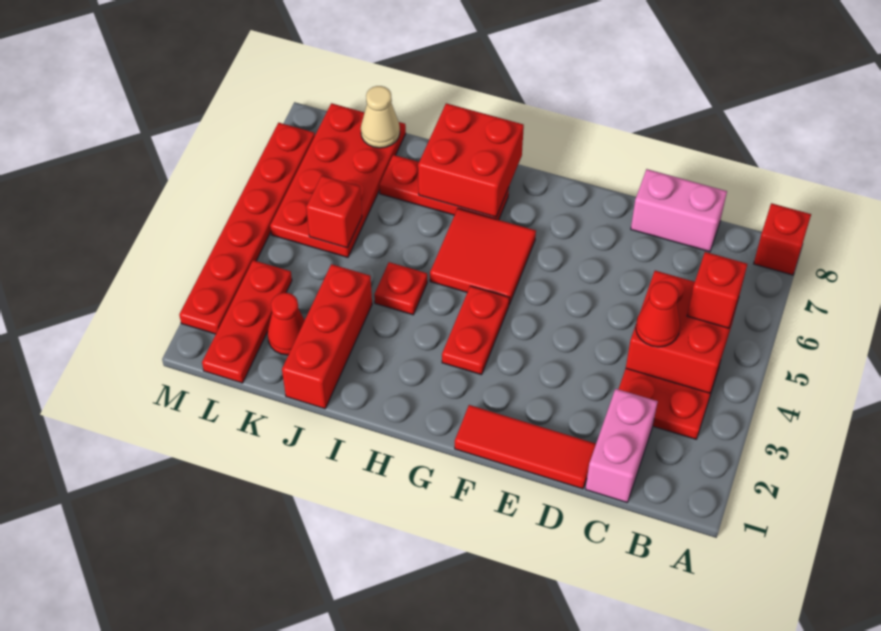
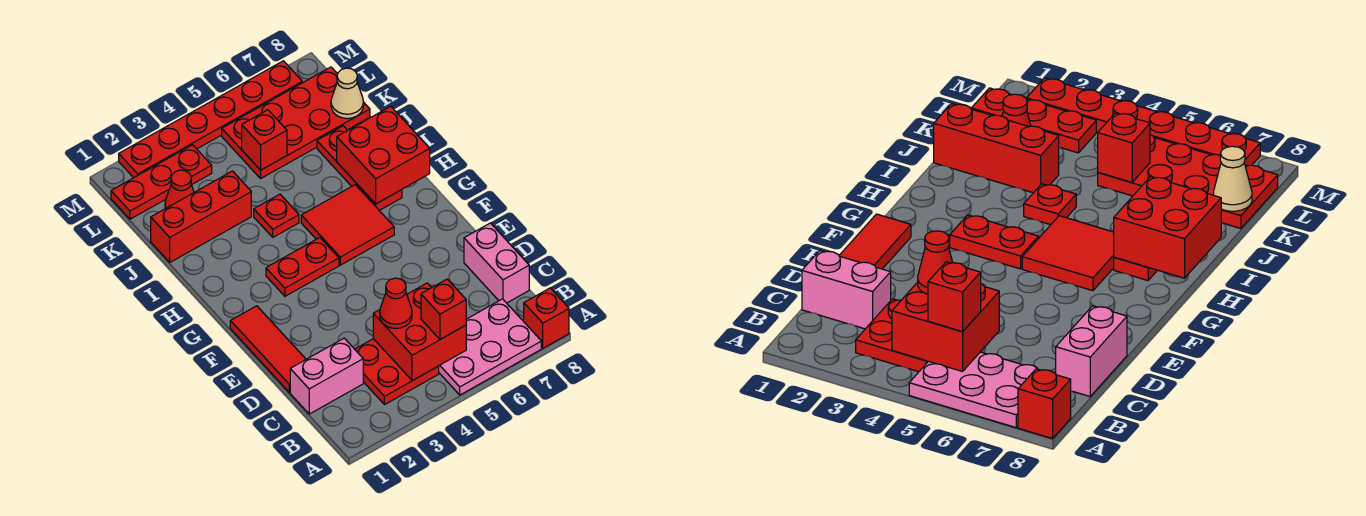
none -> pink plate A5:B7 level 1

